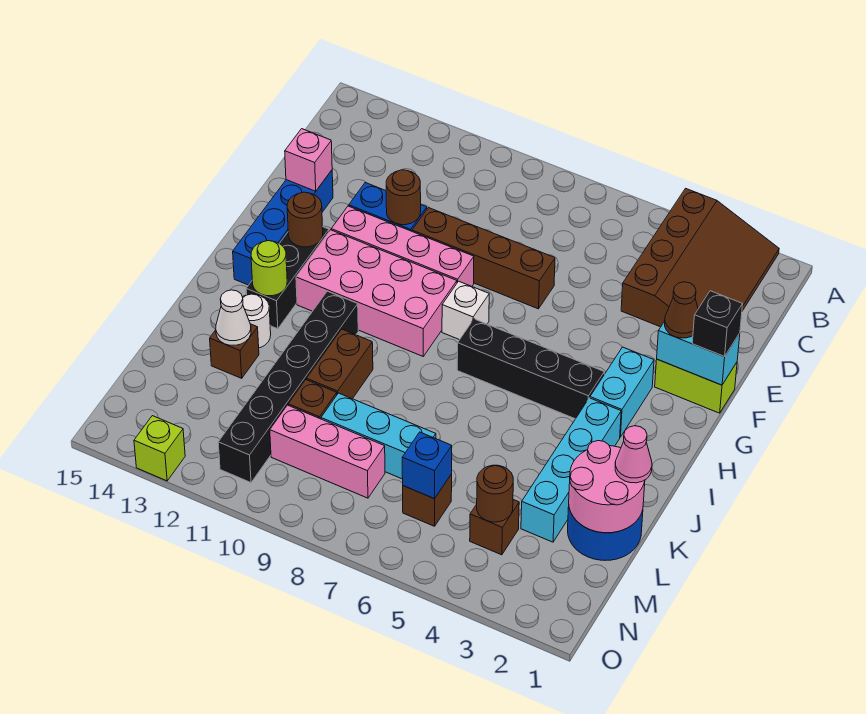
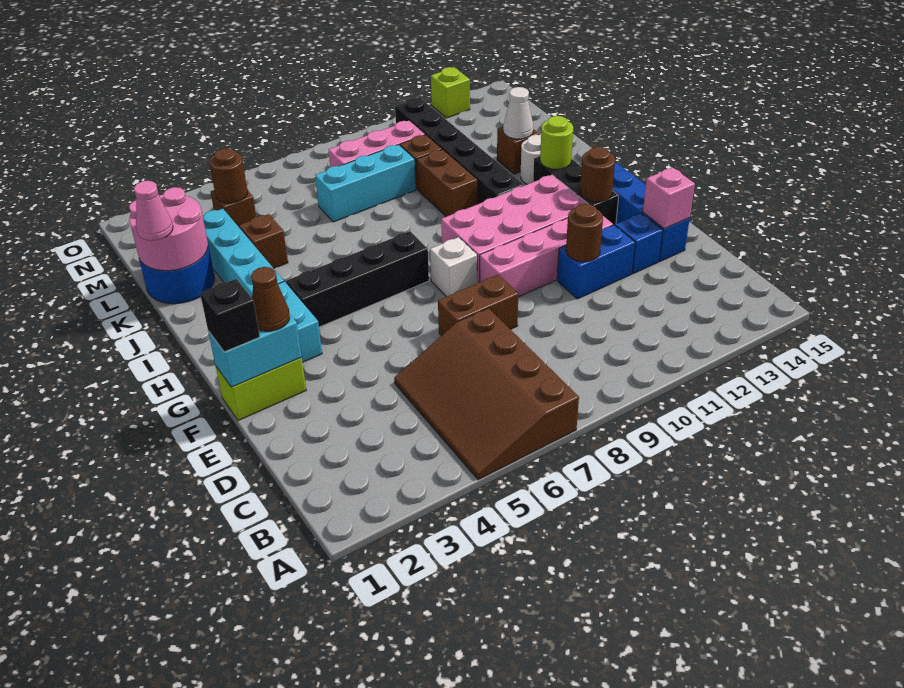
brown slope A2:D4 level 1 top 4 -> brown slope A5:D7 level 1 top 7
brown brick E7:E10 level 1 -> brown brick E7:E8 level 1
brown brick M6 level 1 -> brown brick K4 level 1
blue brick M6 level 2 -> blue brick E13 level 1

